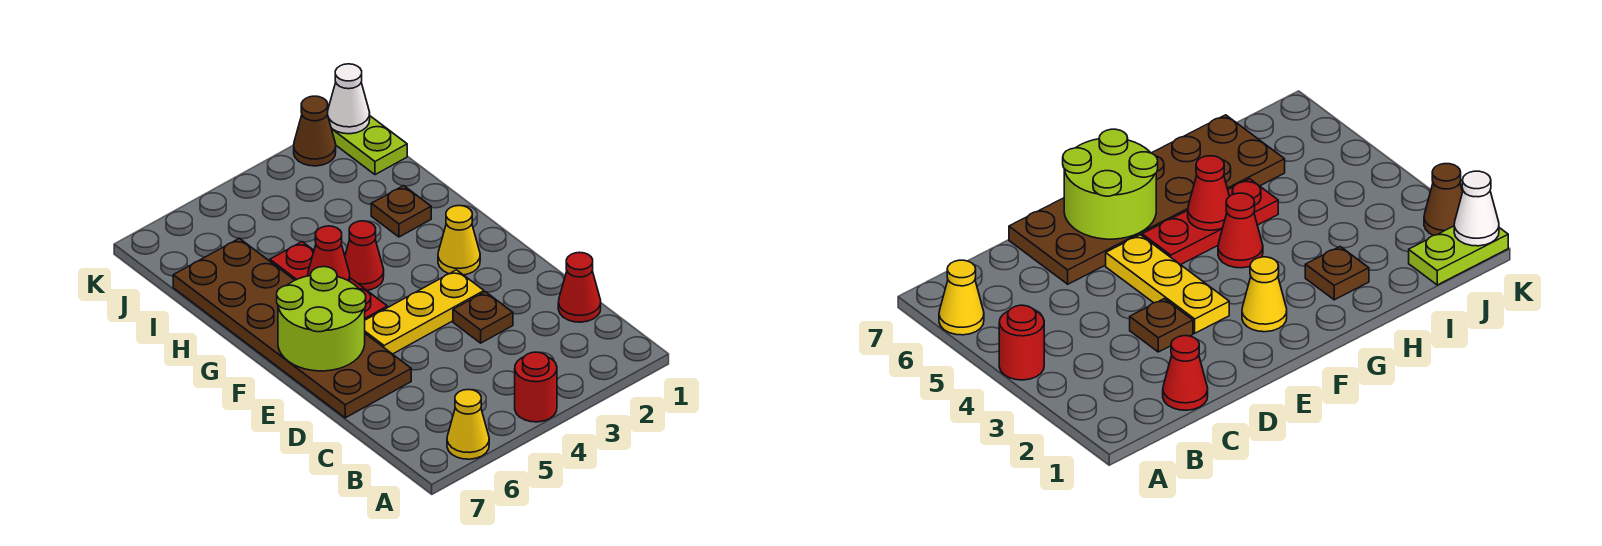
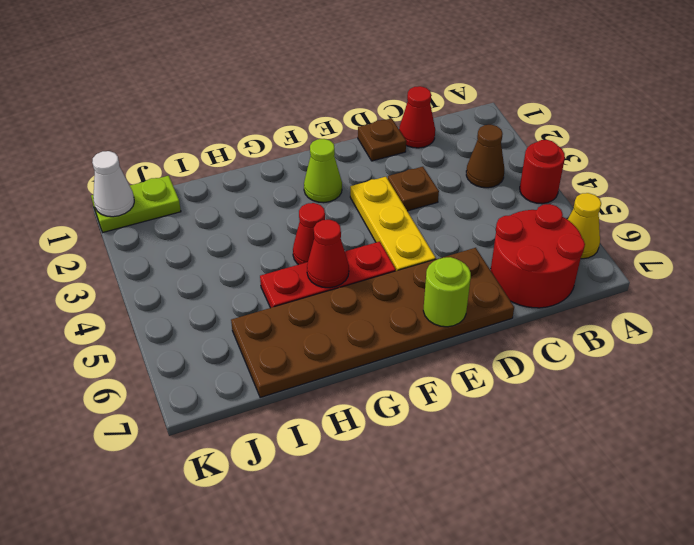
none -> red round brick B6:C7 level 1
lime round brick E6:F7 level 2 -> lime round brick E7 level 2
yellow cone F2 level 1 -> lime cone F2 level 1
brown plate H2 level 1 -> brown plate D1 level 1
brown cone K2 level 1 -> brown cone B3 level 1

